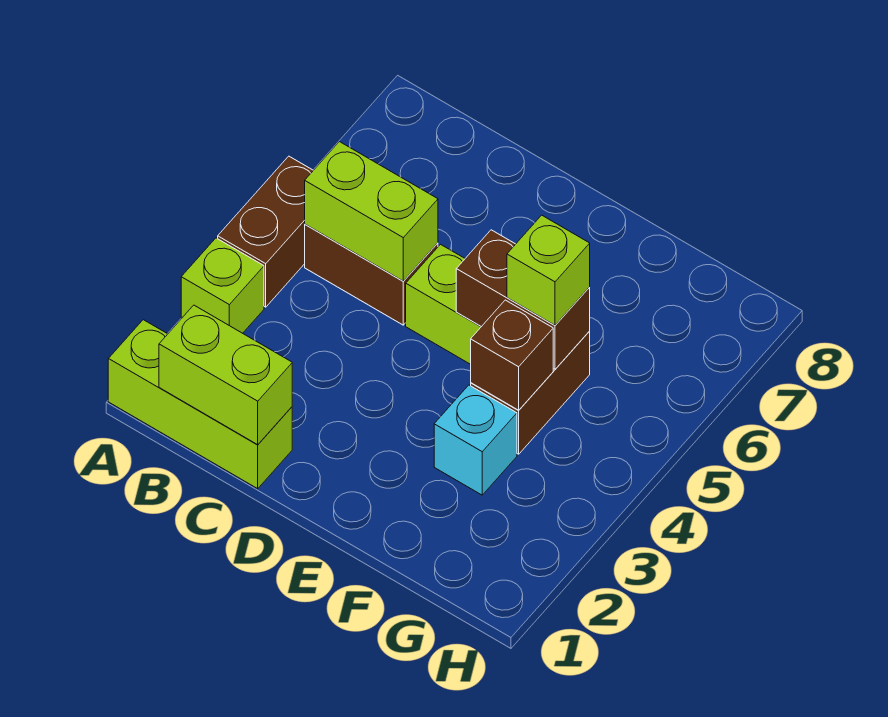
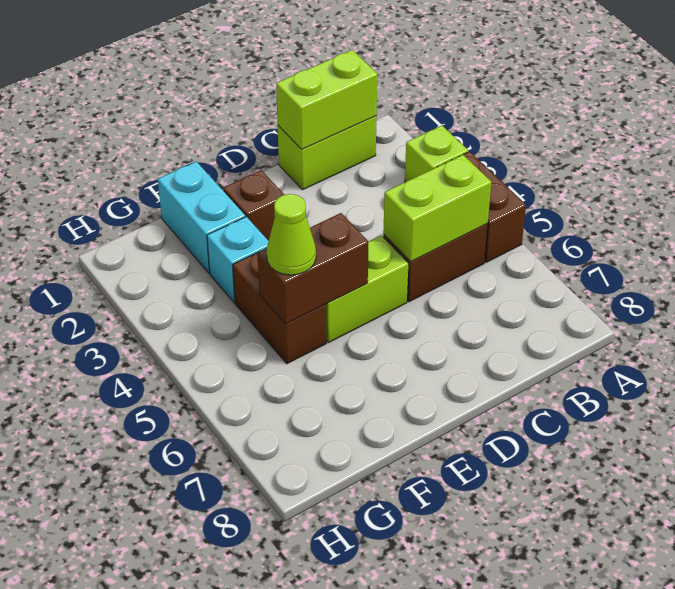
lime brick A1:C1 level 1 -> lime brick B1:C1 level 1
none -> cyan brick F1:F2 level 1
brown brick F4 level 2 -> brown brick E2 level 1
lime brick F5 level 3 -> lime cone F5 level 3

